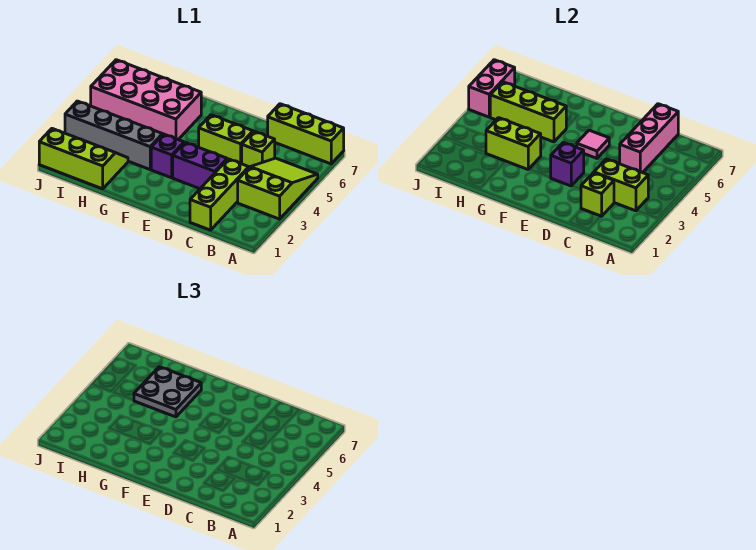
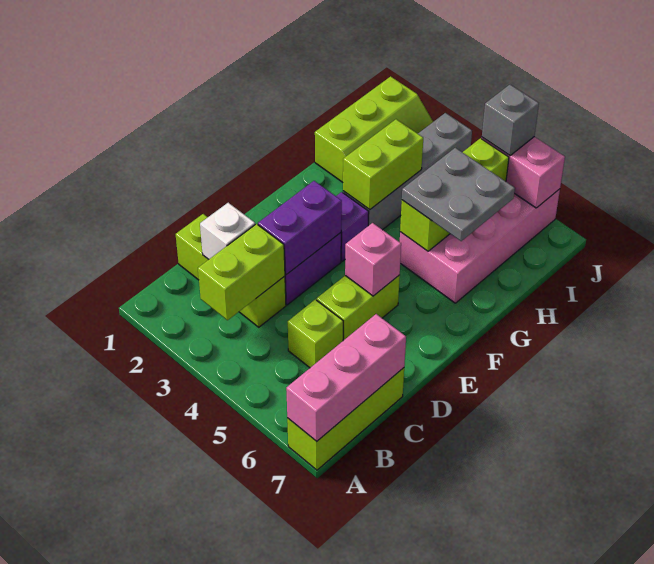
lime slope A3:B5 level 1 top 3 -> none
lime brick C2 level 2 -> white brick C2 level 2
pink brick C5:C7 level 2 -> pink brick A7:C7 level 2
purple brick E3 level 2 -> purple brick D3:E3 level 2
pink tile E5 level 2 -> pink brick E5 level 2
none -> grey brick J5 level 3

